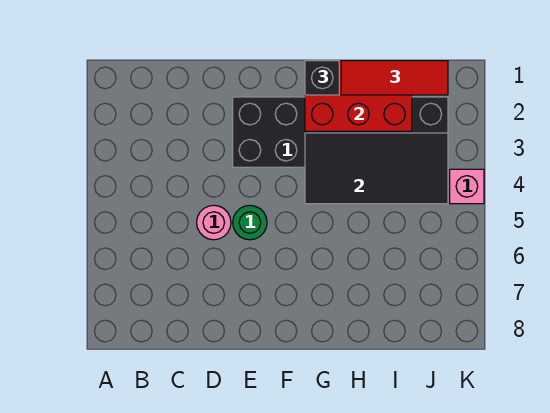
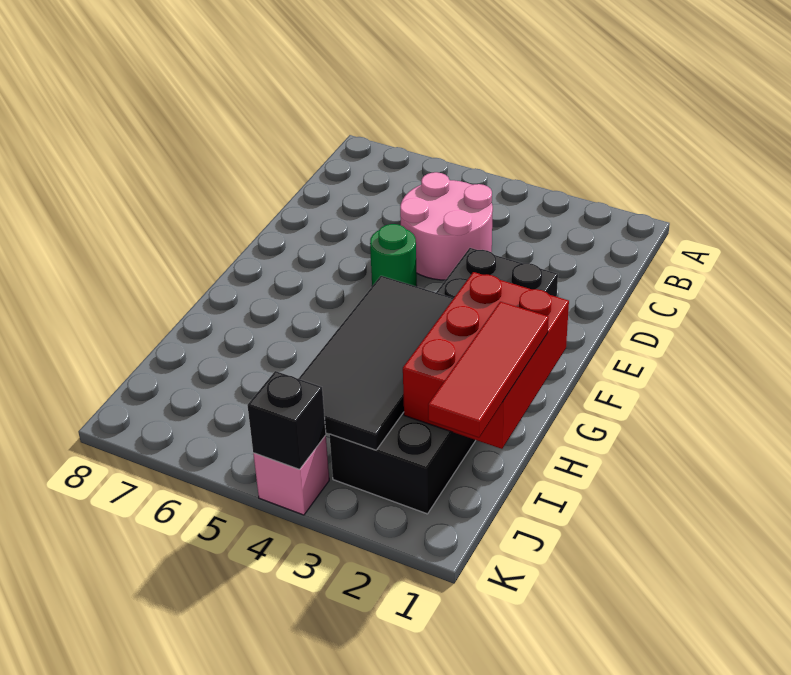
pink round brick D5 level 1 -> pink round brick C4:D5 level 1
black brick G1 level 3 -> black brick K4 level 2

